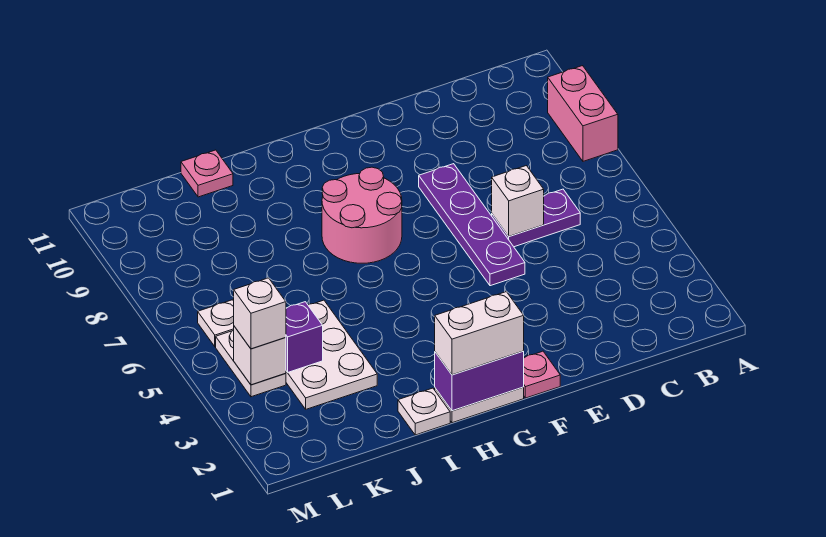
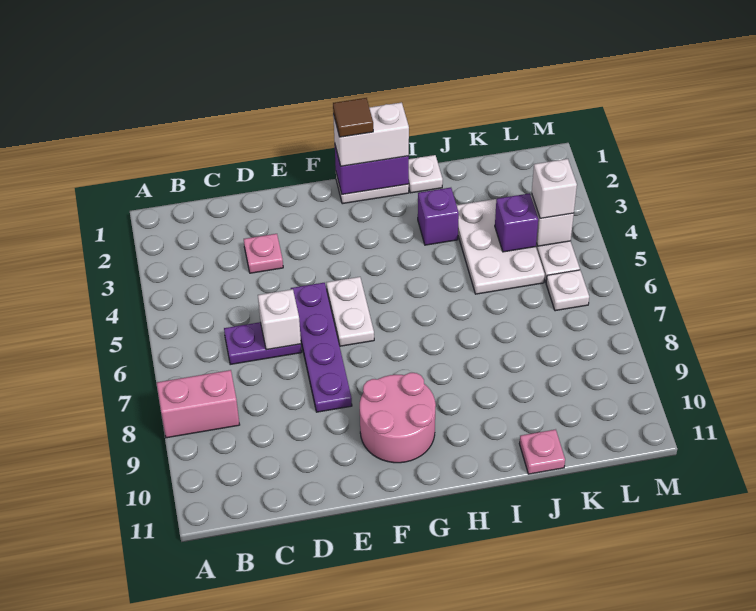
pink brick A8:A9 level 1 -> pink brick A8:B8 level 1
pink plate F1 level 1 -> pink plate D3 level 1
none -> white plate F5:F6 level 1
none -> brown tile G1 level 4
pink round brick G7:H8 level 1 -> pink round brick F9:G10 level 1
none -> purple brick I3 level 1

